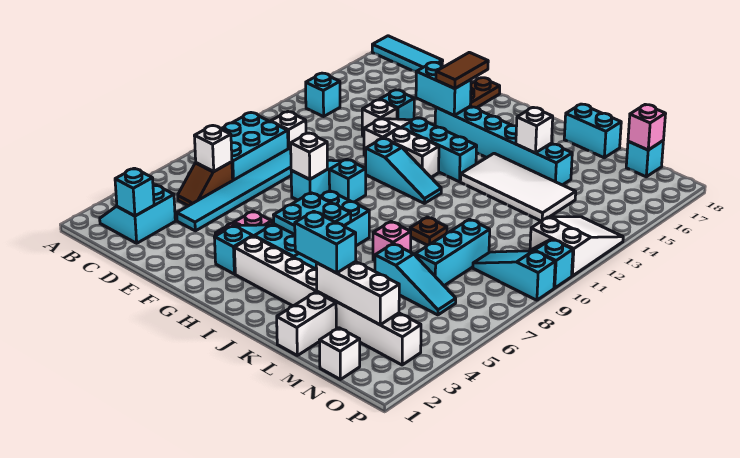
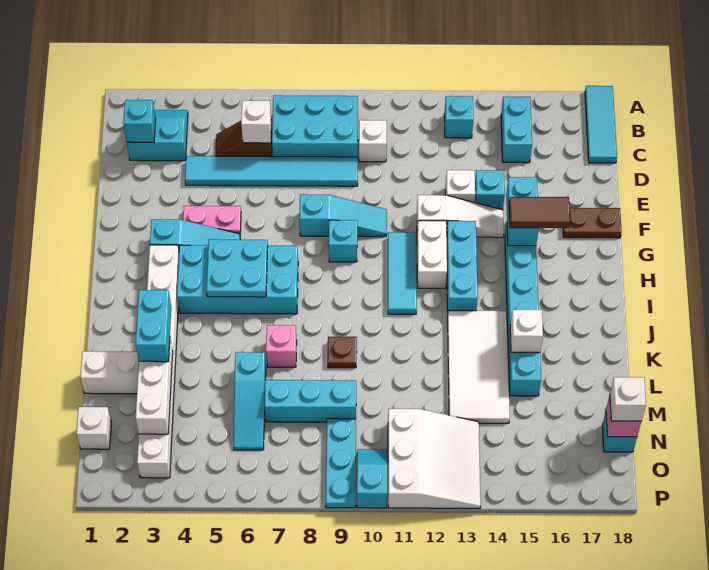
white brick F8 level 2 -> white brick N18 level 3
cyan slope G11:I11 level 1 top G -> cyan tile G11:I11 level 1
cyan brick K18:L18 level 1 -> cyan brick B15:C15 level 1
cyan slope N9:P9 level 1 top P -> cyan plate N9:P9 level 1
white slope O11:P13 level 1 top 11 -> white slope N11:P13 level 1 top 11

